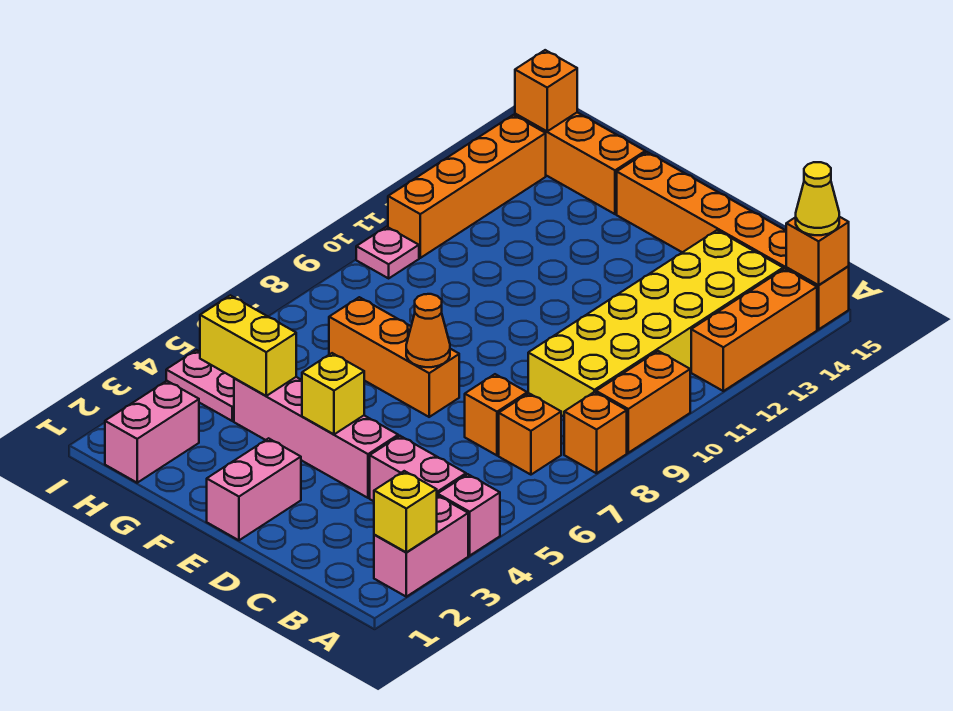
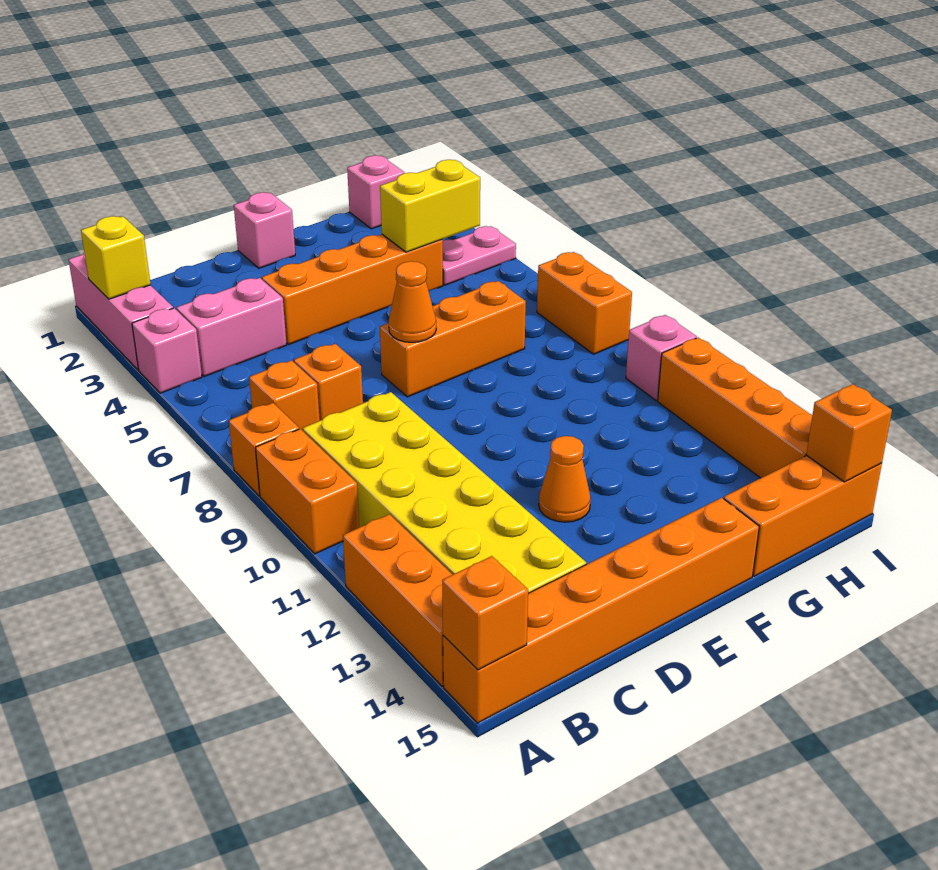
pink brick A2:A3 level 1 -> pink brick A1:A3 level 1
yellow cone A15 level 3 -> none
pink brick D4:G4 level 1 -> orange brick D4:G4 level 1
pink brick E1:E2 level 1 -> pink brick E1 level 1
yellow brick E4 level 2 -> none
none -> orange cone E12 level 1
pink brick H1:H2 level 1 -> pink brick H1 level 1
none -> orange brick I7:I8 level 1
pink plate I10 level 1 -> pink brick I10 level 1

